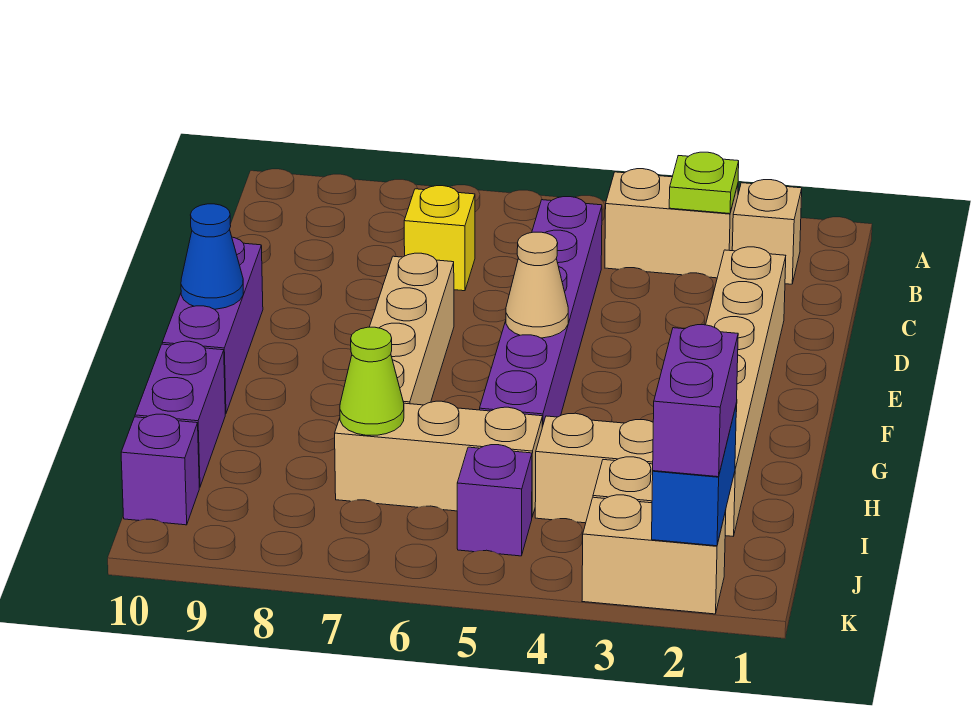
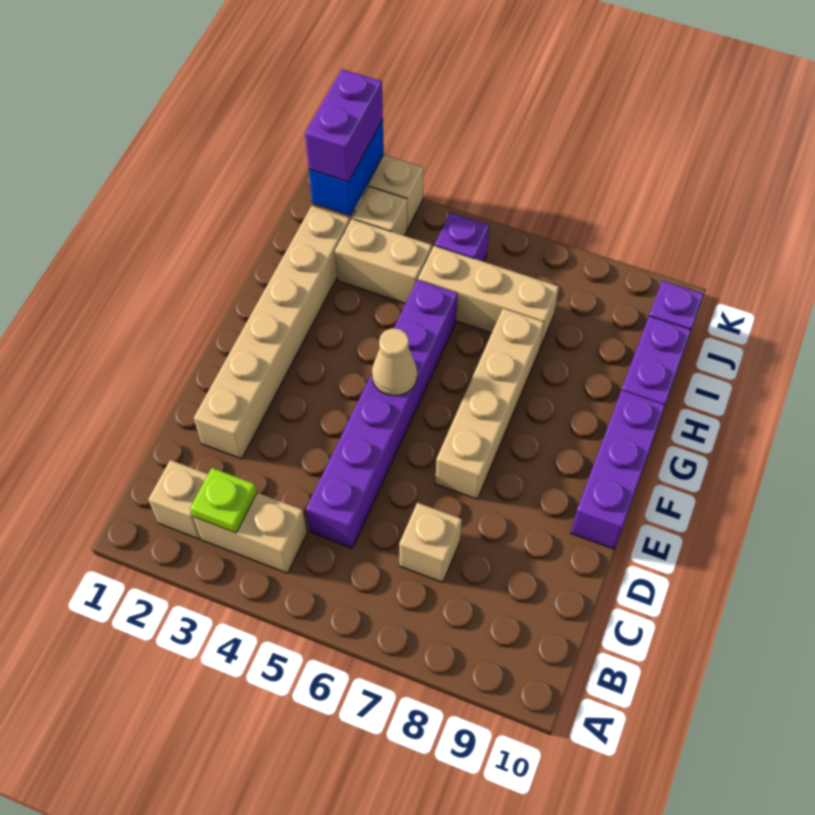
yellow brick C7 level 1 -> tan brick C7 level 1
blue cone F10 level 2 -> none
lime cone I7 level 2 -> none

